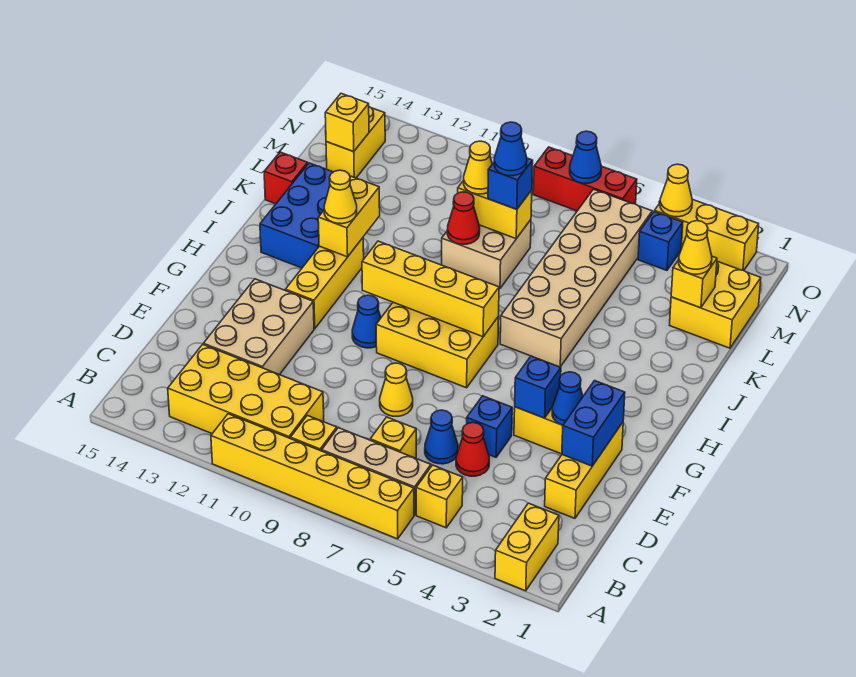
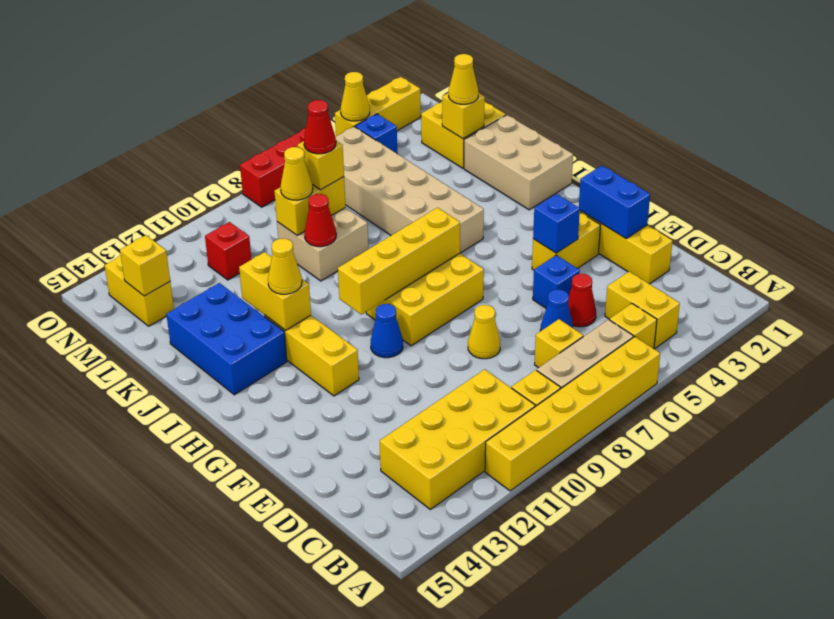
yellow brick A2:B2 level 1 -> yellow brick B4:C4 level 1
tan brick D12:F13 level 1 -> tan brick I1:K2 level 1
blue cone F3 level 2 -> none
red brick K15 level 1 -> red brick M11 level 1
blue brick L8 level 3 -> yellow brick L8 level 3
blue cone L8 level 4 -> red cone L8 level 4
blue cone O7 level 2 -> none

